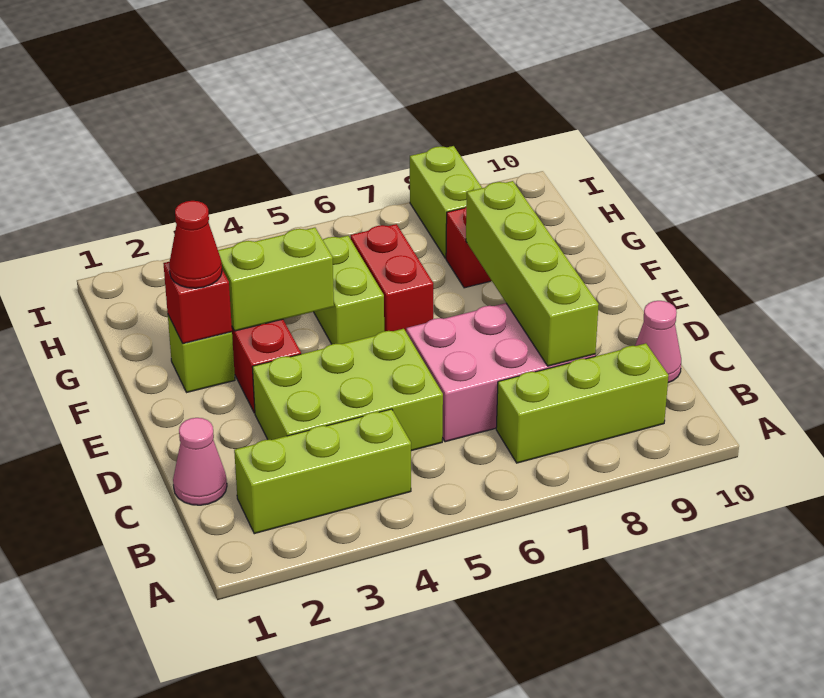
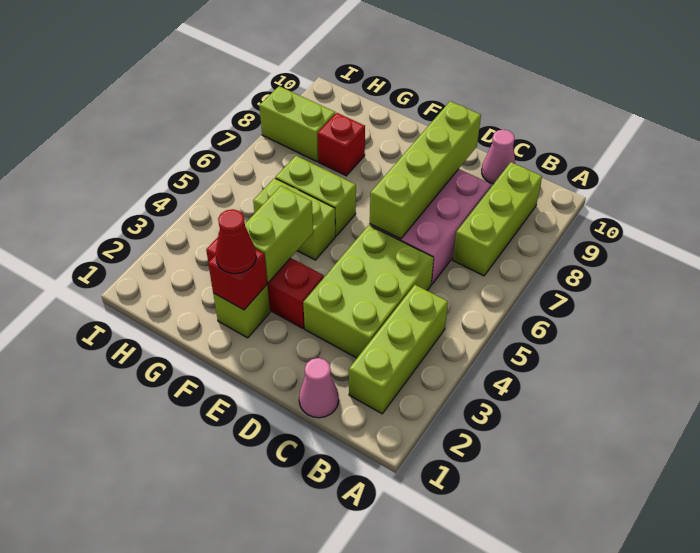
lime brick C8:F8 level 2 -> lime brick D6:D9 level 2
red brick F6:G6 level 1 -> lime brick F6:G6 level 1

